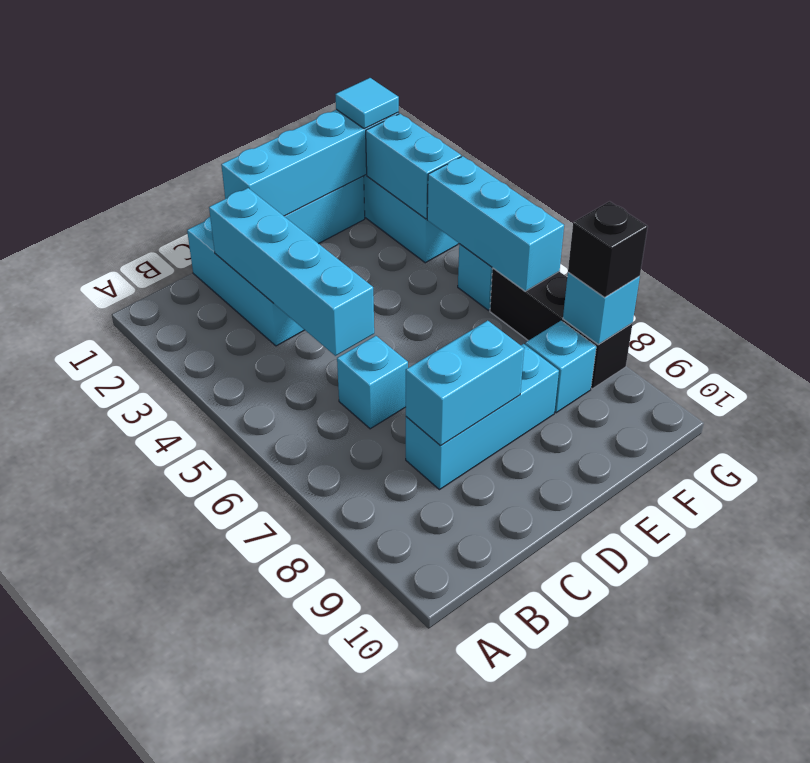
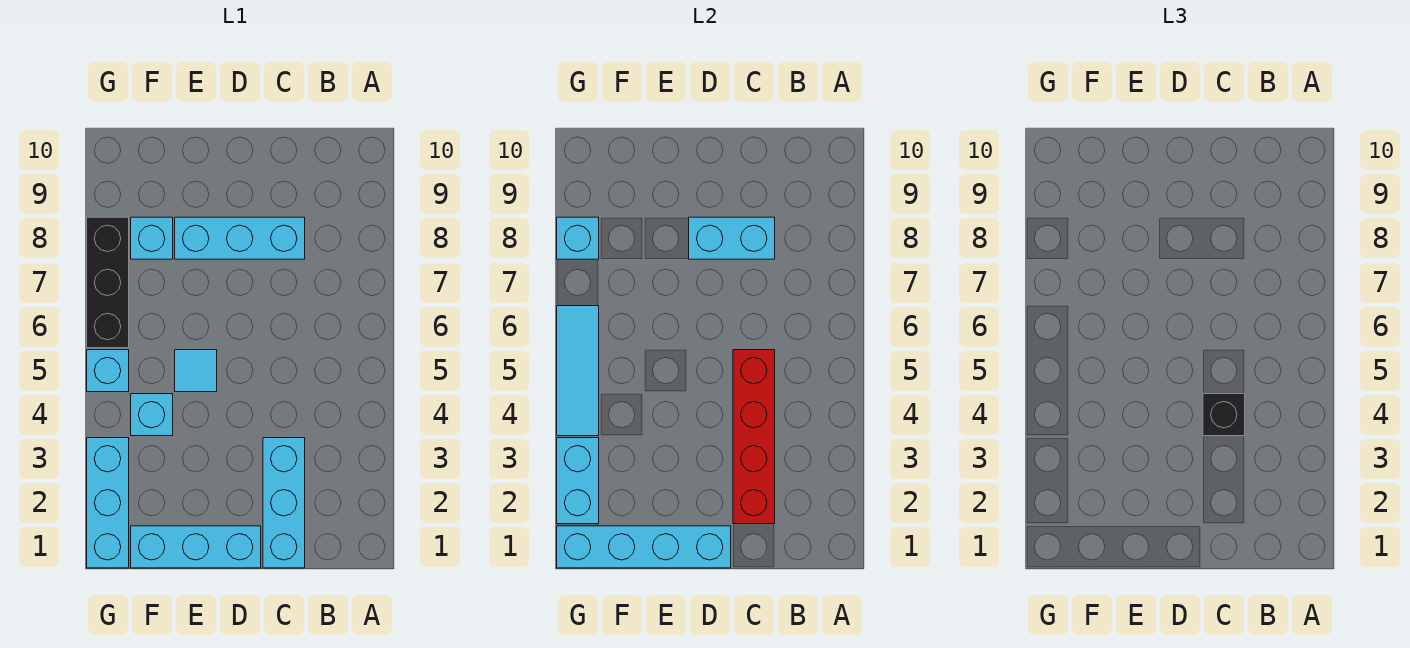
cyan brick C2:C5 level 2 -> red brick C2:C5 level 2
cyan brick C6 level 1 -> cyan brick F4 level 1
cyan tile G1 level 3 -> cyan tile E5 level 1
cyan brick G4:G6 level 2 -> cyan tile G4:G6 level 2
black brick G8 level 3 -> black brick C4 level 3

